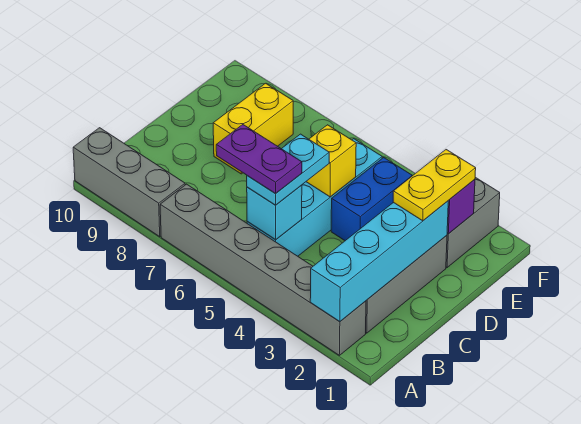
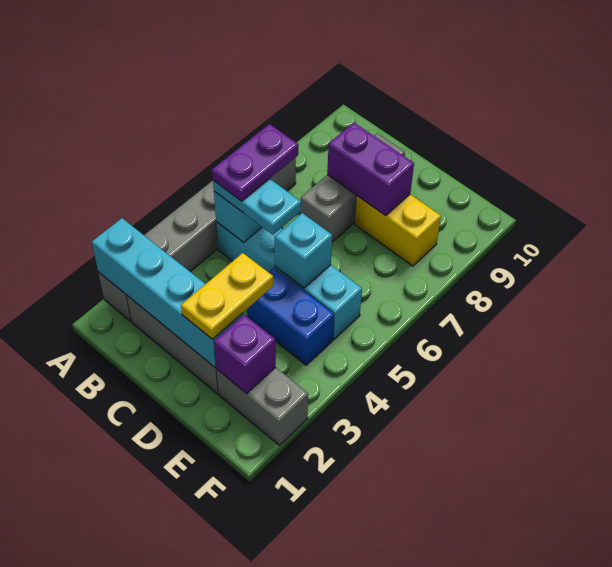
grey brick A8:A10 level 1 -> grey brick C7:C9 level 1
none -> purple brick C8:D8 level 2
yellow plate D2:E2 level 3 -> yellow plate D2:D3 level 3
yellow brick D5 level 2 -> cyan brick D5 level 2

